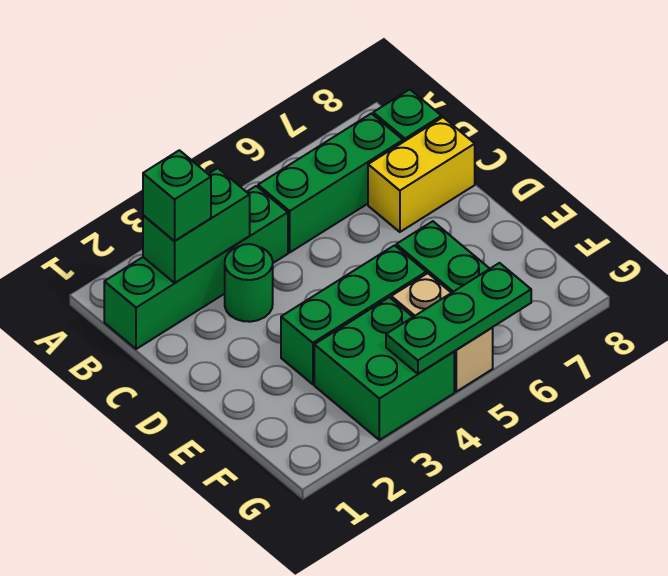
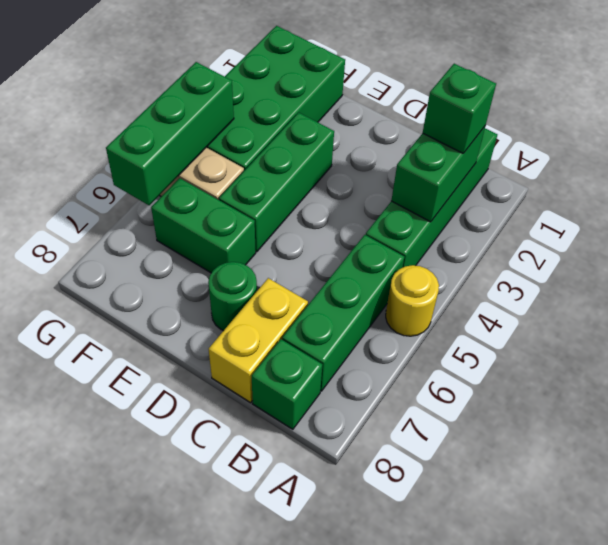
none -> yellow round brick A5 level 1
green round brick C3 level 1 -> green round brick D7 level 1
green brick F3:G4 level 1 -> green brick F1:G4 level 1
green plate G4:G6 level 2 -> green brick G4:G6 level 2

